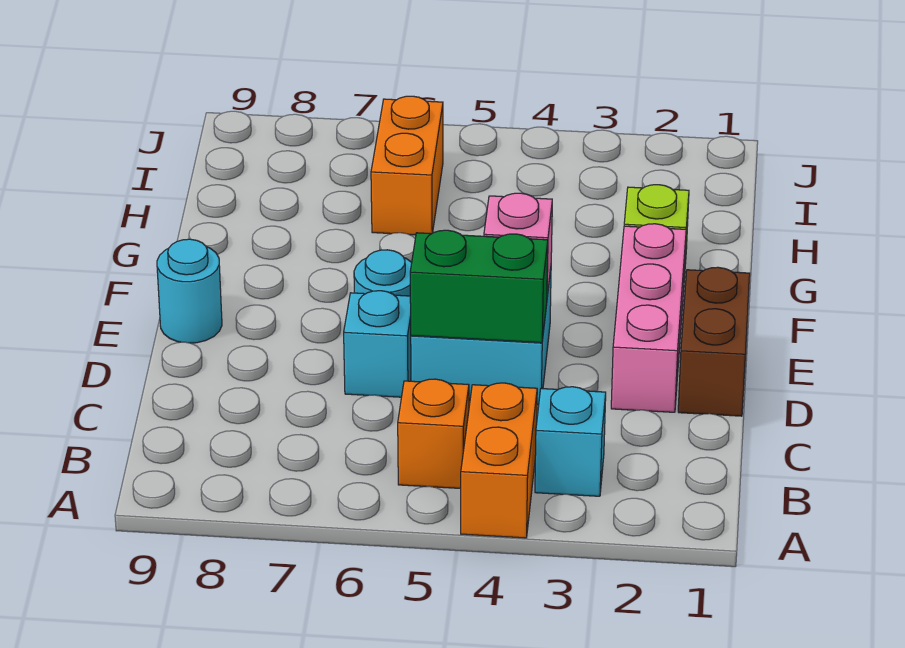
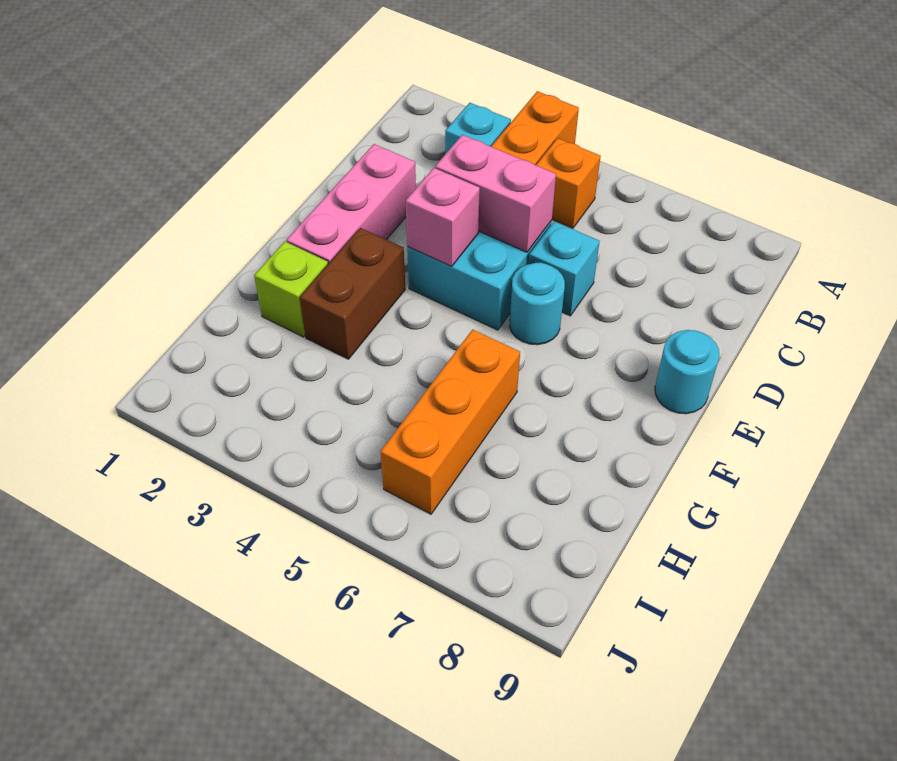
brown brick D1:E1 level 1 -> brown brick F3:G3 level 1
green brick D4:D5 level 2 -> pink brick D4:D5 level 2
orange brick H6:I6 level 1 -> orange brick G6:I6 level 1

